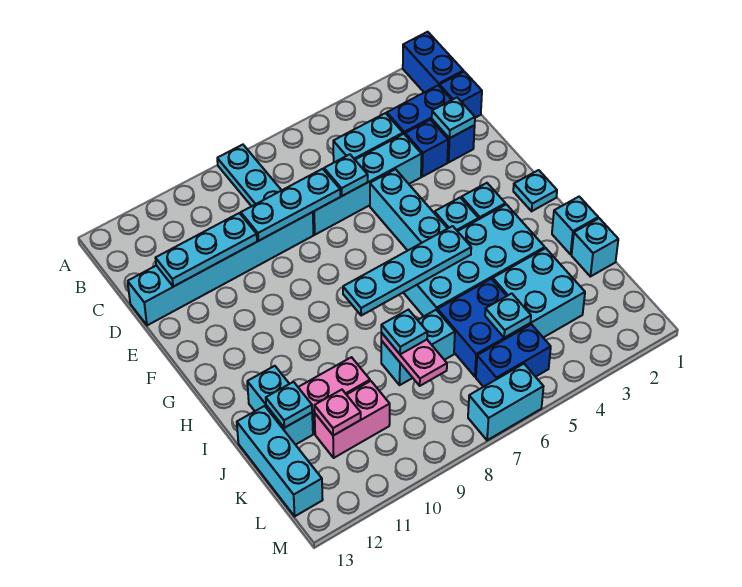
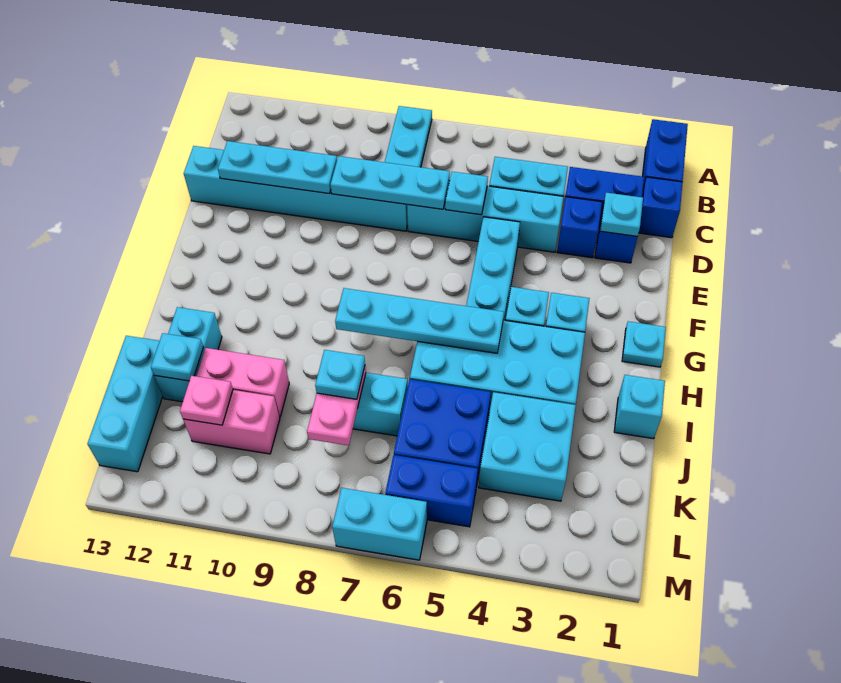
cyan brick J1 level 1 -> none
cyan plate K5 level 2 -> none

